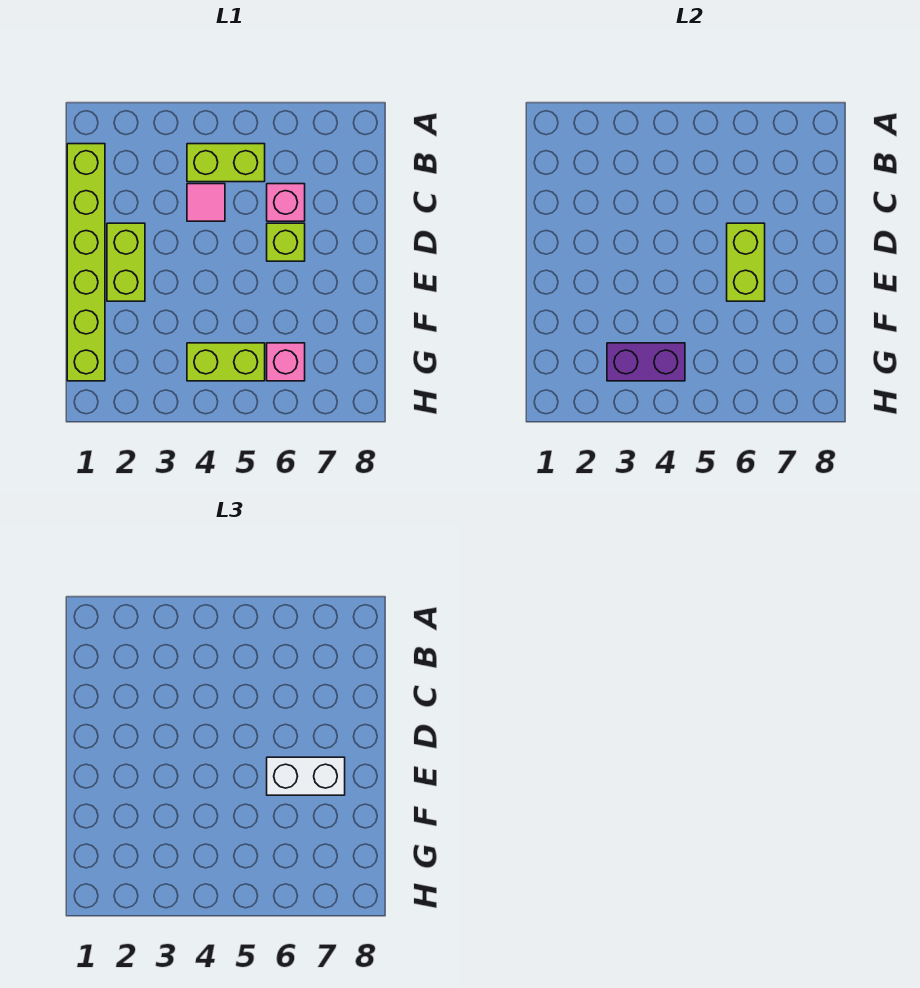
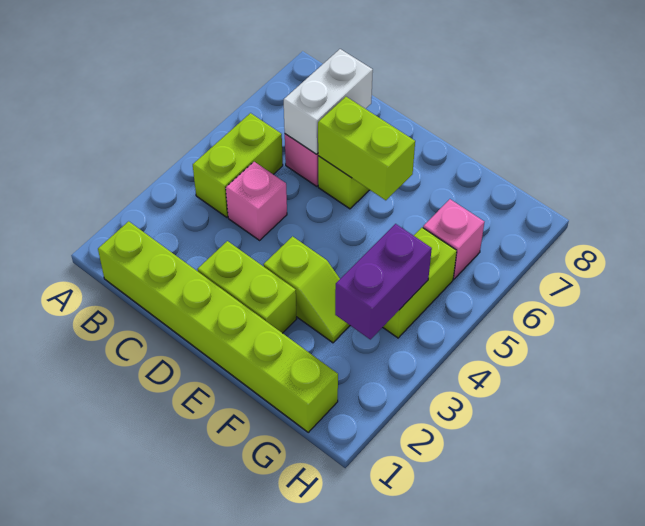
pink tile C4 level 1 -> pink brick C4 level 1
none -> lime slope E3:F3 level 1 top E
white brick E6:E7 level 3 -> white brick C6:C7 level 2

